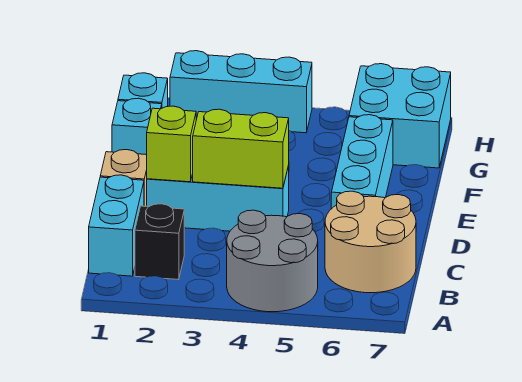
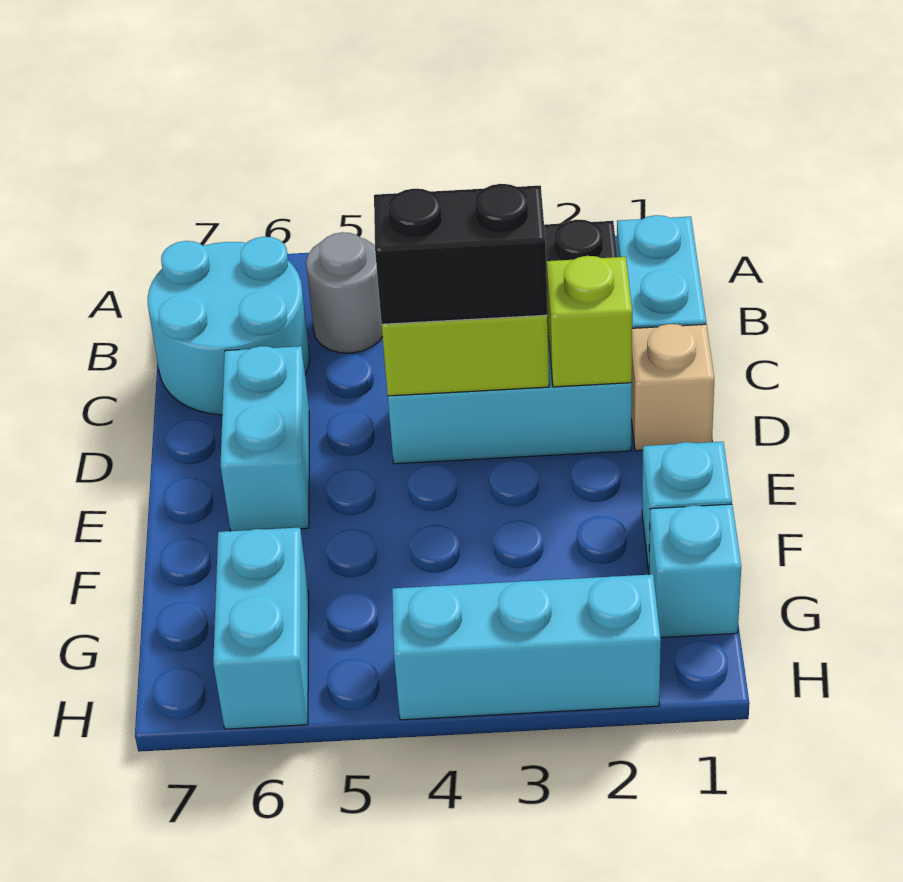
grey round brick A4:B5 level 1 -> grey round brick B5 level 1
tan round brick B6:C7 level 1 -> cyan round brick B6:C7 level 1
none -> black brick D3:D4 level 3
cyan brick D6:F6 level 1 -> cyan brick D6:E6 level 1
cyan brick G6:H7 level 1 -> cyan brick G6:H6 level 1

